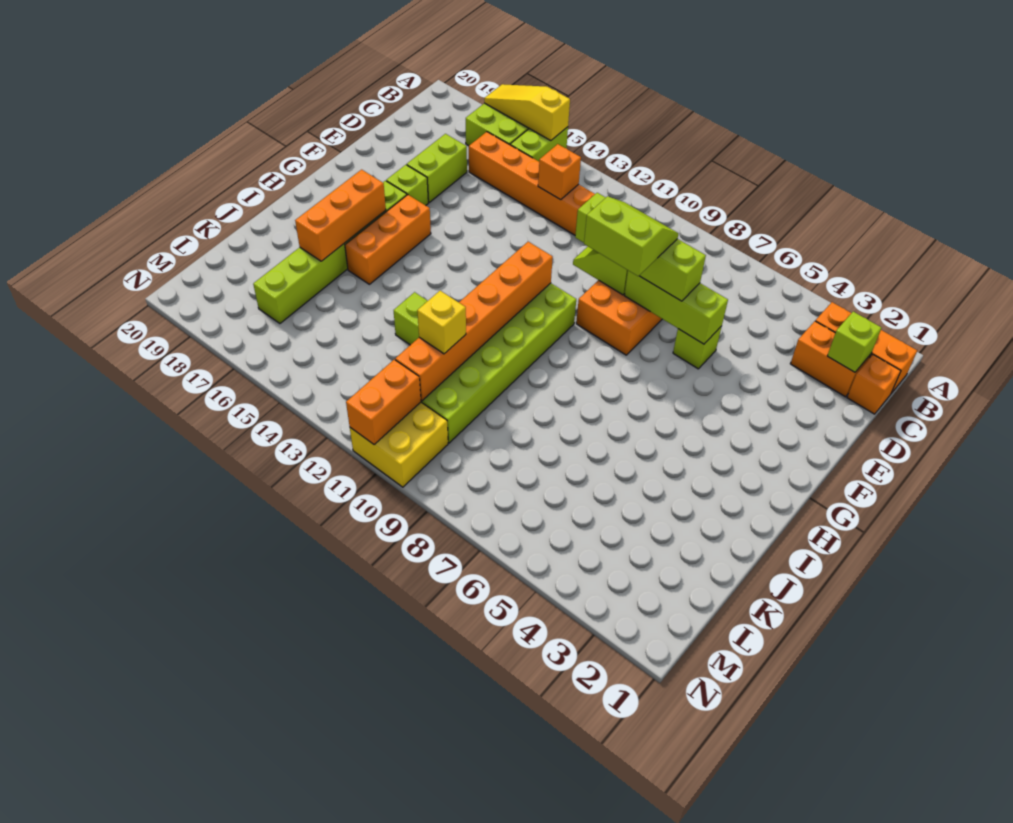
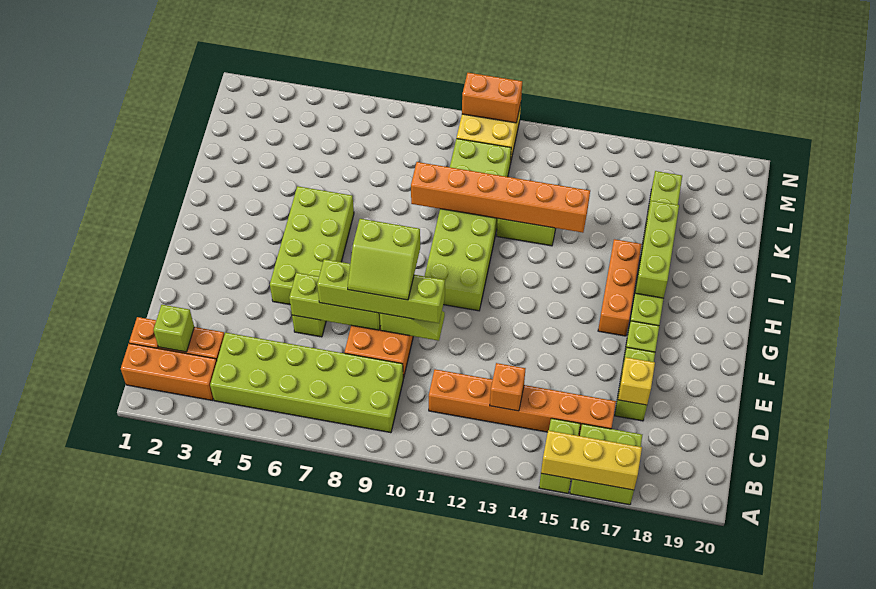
yellow slope A15:A17 level 2 top 15 -> yellow brick A15:A17 level 2
none -> lime brick B4:C9 level 1
none -> lime brick F5:I6 level 1
orange brick G11:L11 level 2 -> orange brick J9:J14 level 2
orange brick H17:J17 level 2 -> lime brick H17:J17 level 2
yellow brick K11 level 3 -> yellow brick D17 level 2
orange brick M11:N11 level 2 -> orange brick N10:N11 level 2

